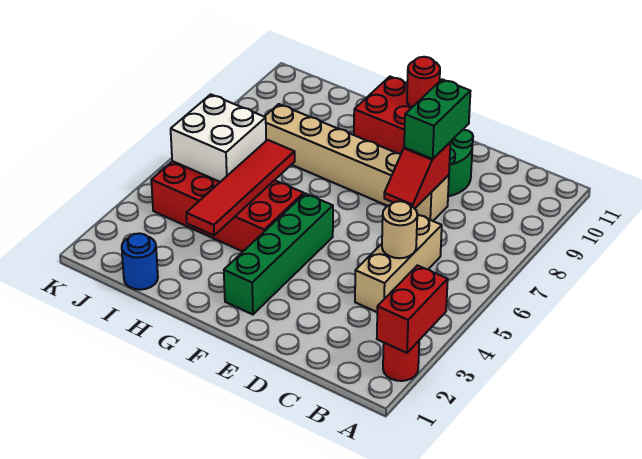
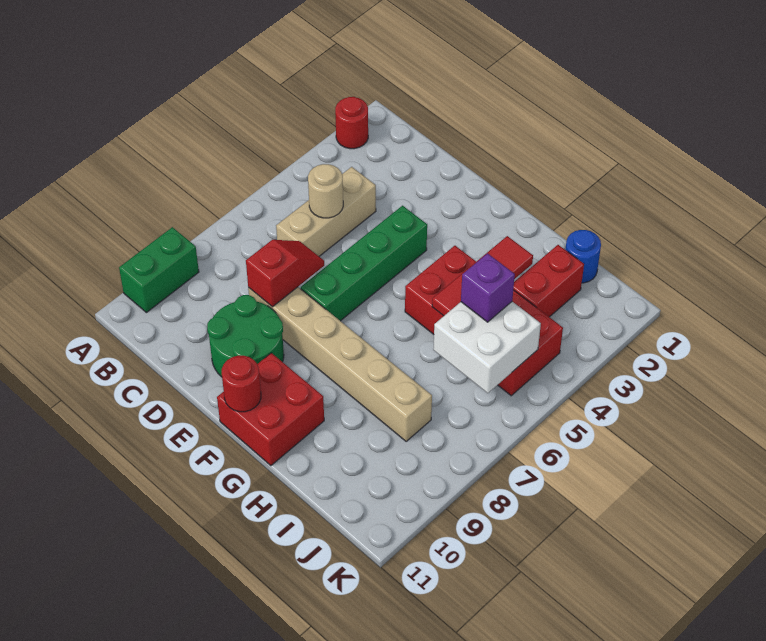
red brick A2:A3 level 2 -> red brick I2:I3 level 1
green brick D8:D9 level 3 -> green brick A9:A10 level 1
green brick F2:F5 level 1 -> green brick E4:E7 level 1
red tile H3:H6 level 2 -> red tile H3:H5 level 2
none -> purple brick I5 level 3

